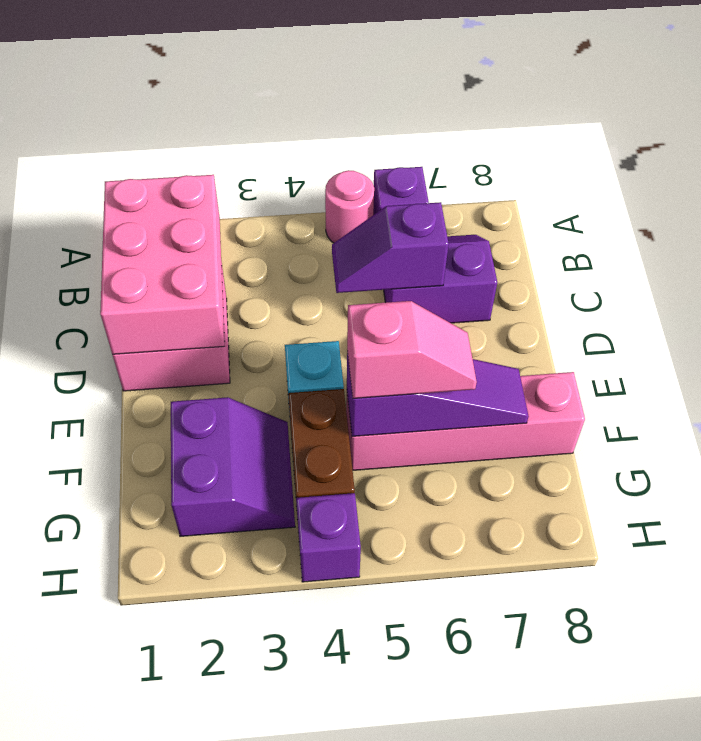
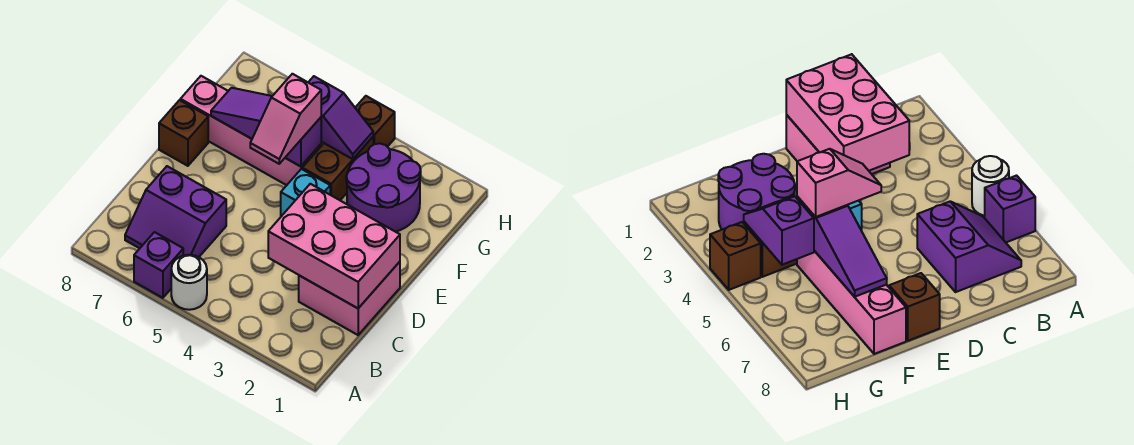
pink round brick A5 level 1 -> white round brick A5 level 1
pink brick B1:D2 level 2 -> pink brick C1:D3 level 2
purple slope C5:C6 level 2 top 6 -> purple slope G4:G5 level 2 top 5
none -> brown brick E8 level 1
purple slope F2:G3 level 1 top 2 -> purple round brick F2:G3 level 1
pink slope F5:F6 level 3 top 5 -> pink slope E5:F5 level 3 top F
purple brick H4 level 1 -> brown brick H4 level 1

